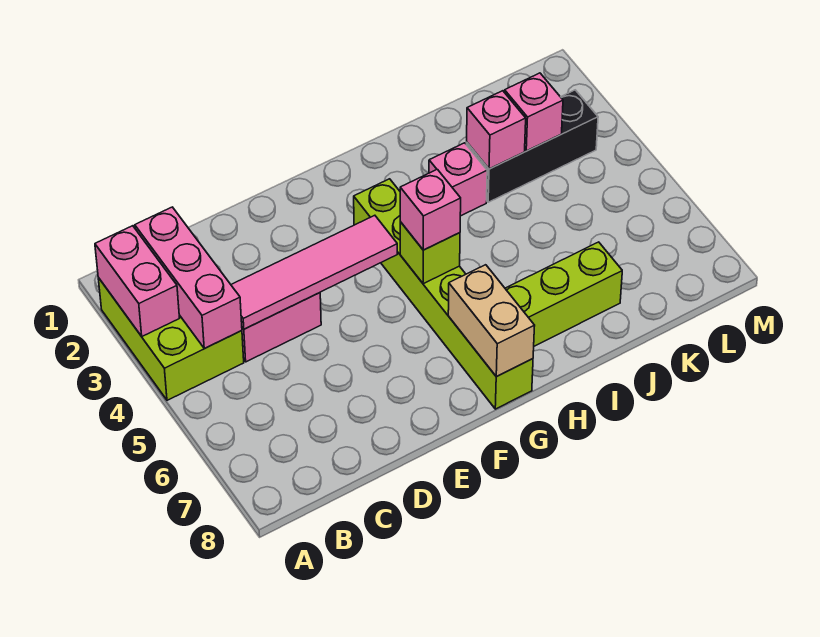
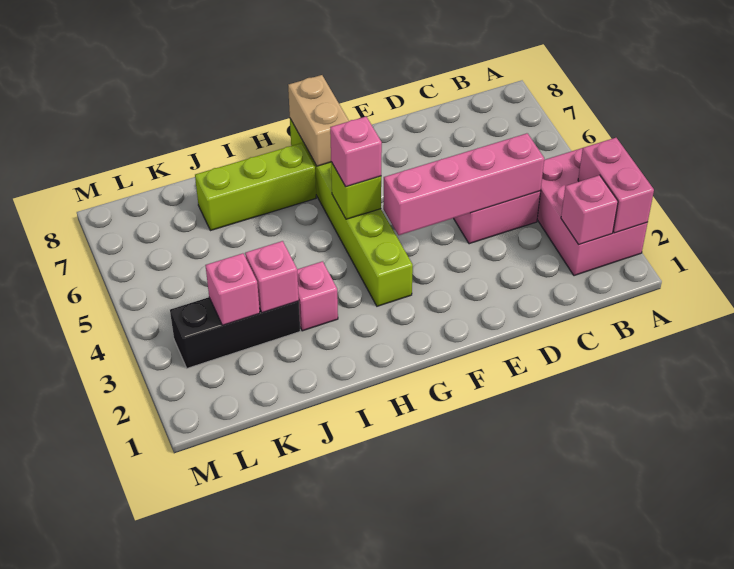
lime brick A2:B4 level 1 -> pink brick A2:B4 level 1
pink brick B2:B4 level 2 -> pink brick B2 level 2
pink tile C4:F4 level 2 -> pink brick C4:F4 level 2

